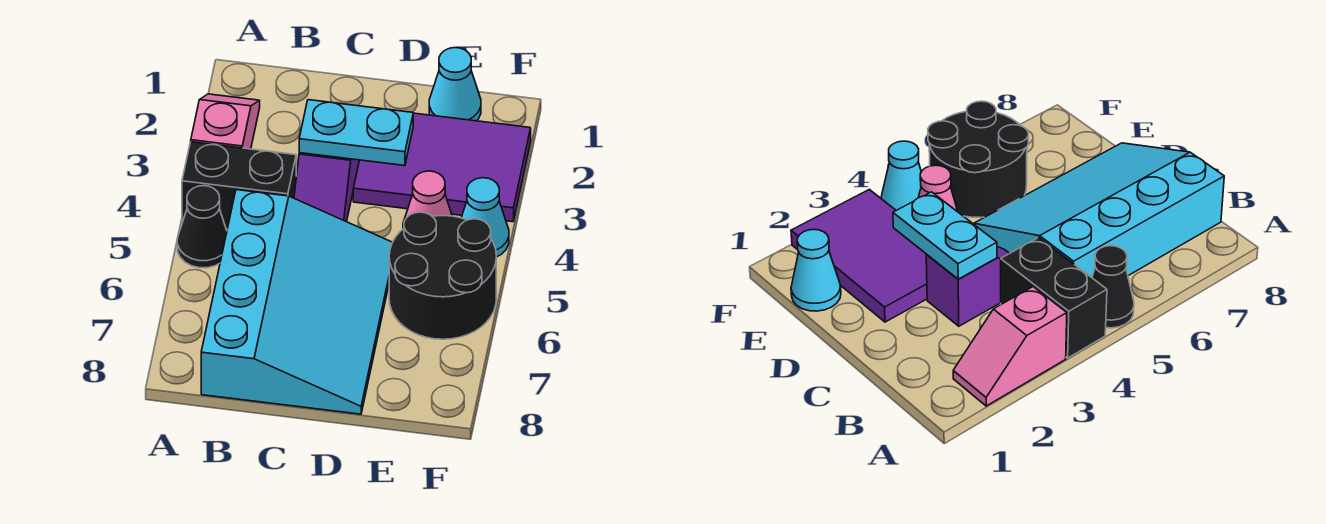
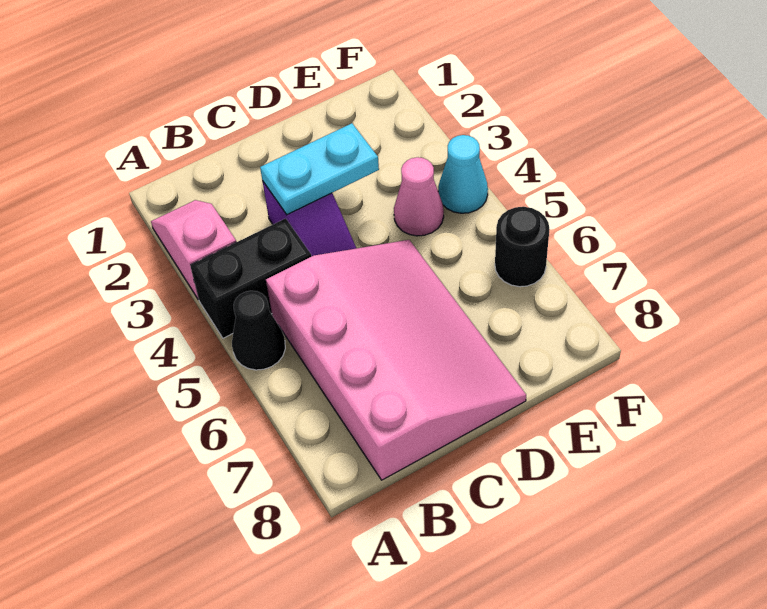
cyan slope B5:D8 level 1 top B -> pink slope B5:D8 level 1 top B
purple tile D2:F3 level 1 -> none
cyan cone E1 level 1 -> none
black round brick E5:F6 level 1 -> black round brick F6 level 1

